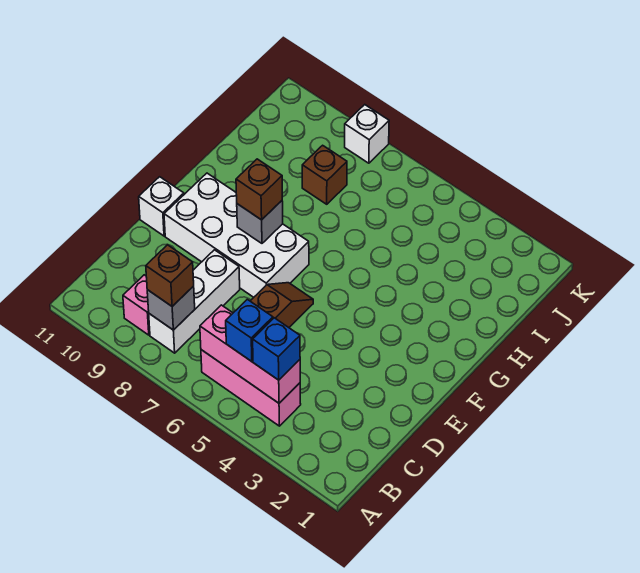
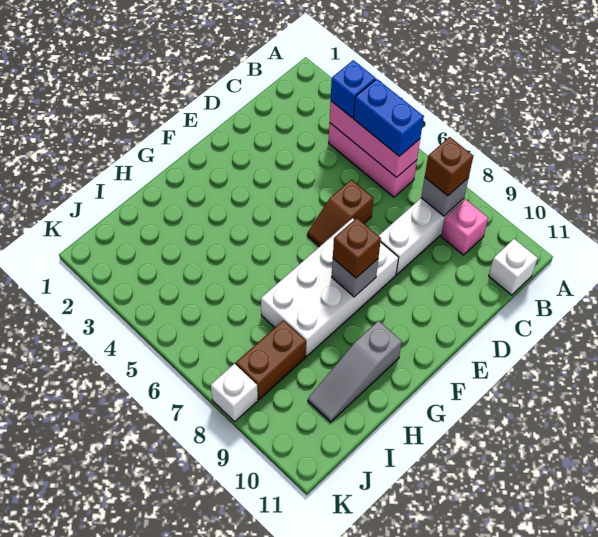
blue brick B5 level 3 -> blue brick B5:B6 level 3
white brick E7:F10 level 1 -> white brick E7:H8 level 1
white brick E11 level 1 -> white brick B11 level 1
none -> grey slope G10:I10 level 1 top G
brown brick I8 level 1 -> brown brick I8:J8 level 1

